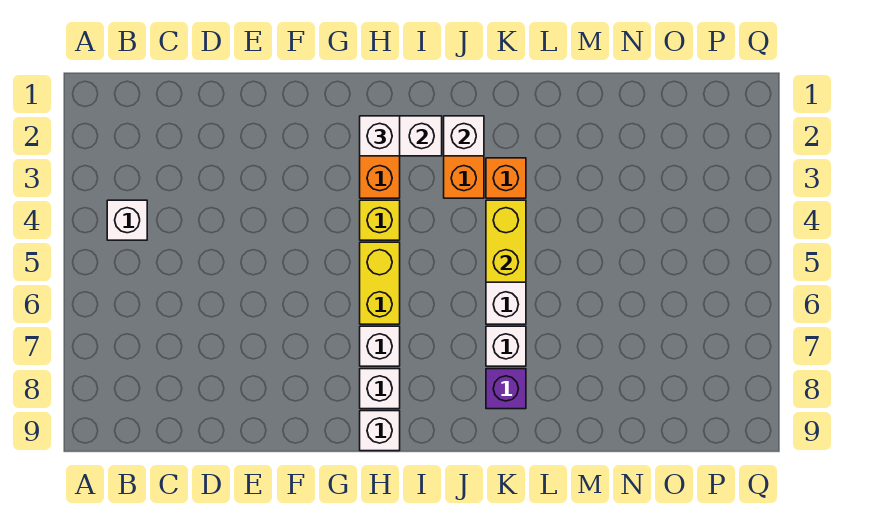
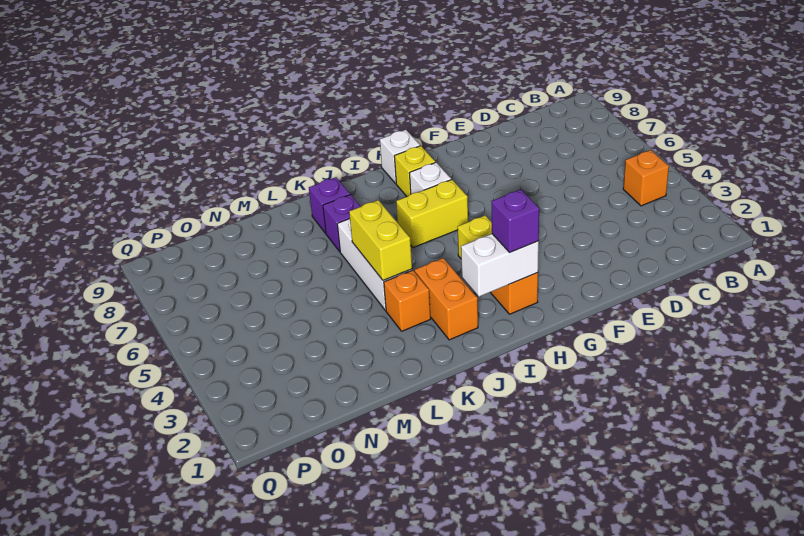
white brick B4 level 1 -> orange brick B4 level 1
white brick H2 level 3 -> purple brick H2 level 3
yellow brick H5:H6 level 1 -> yellow brick H6:I6 level 1
white brick H8 level 1 -> yellow brick H8 level 1
white brick J2 level 2 -> none
white brick K7 level 1 -> purple brick K7 level 1

